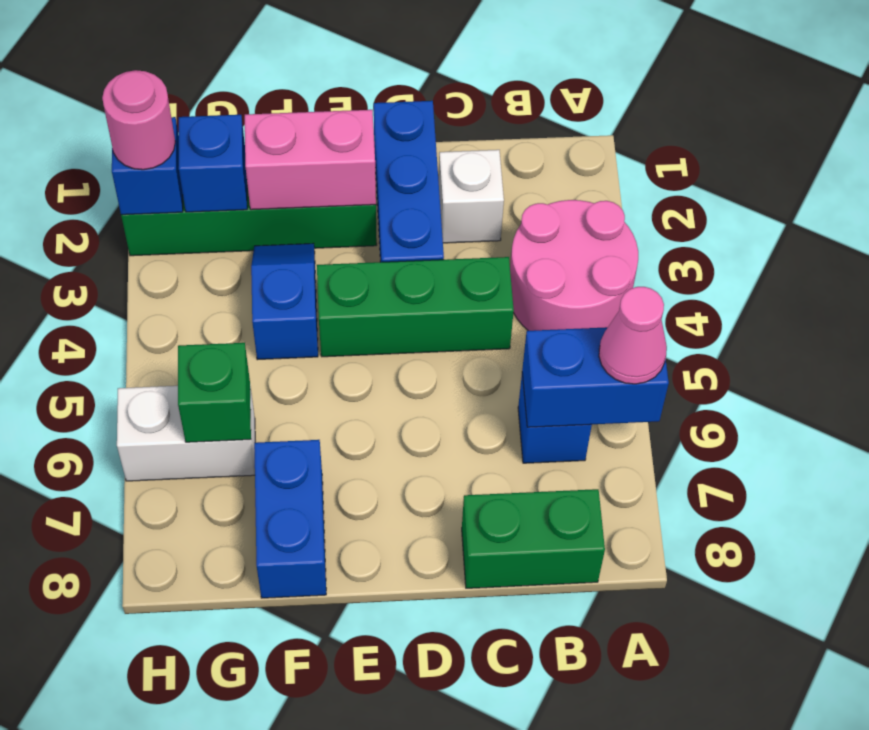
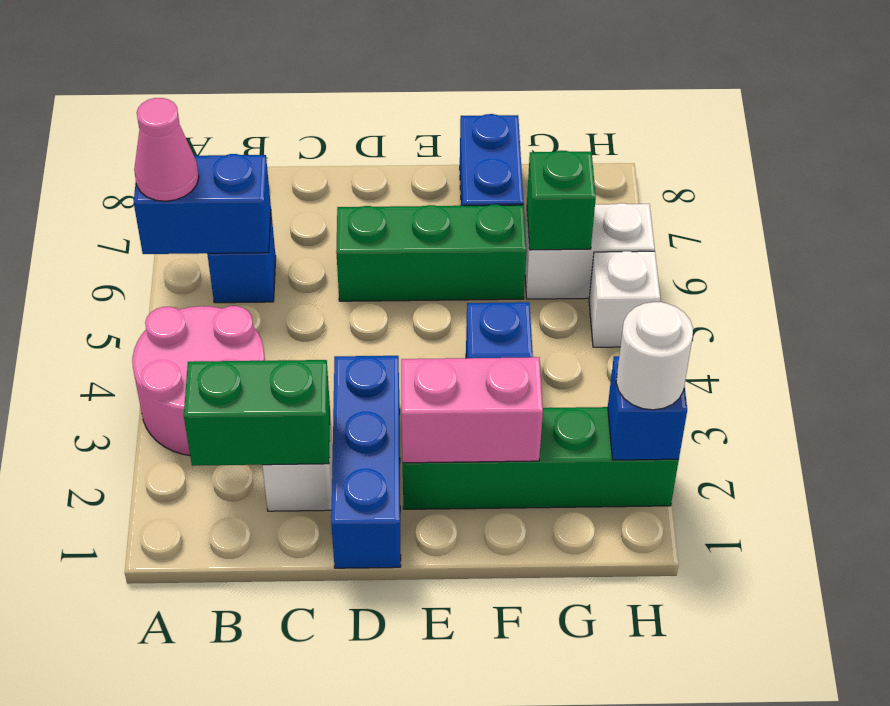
green brick B8:C8 level 1 -> green brick B2:C2 level 2
green brick C4:E4 level 1 -> green brick D6:F6 level 1
blue brick G2 level 2 -> none
pink round brick H2 level 3 -> white round brick H2 level 3
none -> white brick H5 level 1

